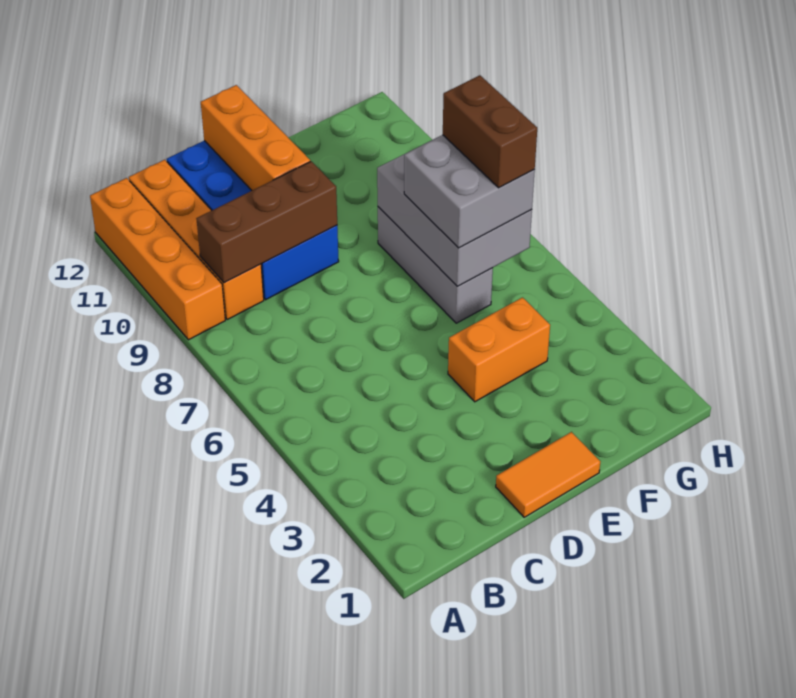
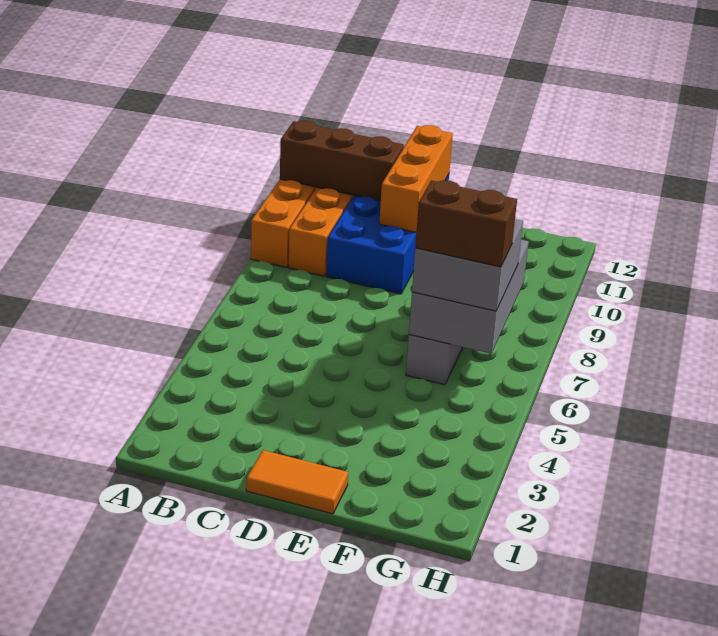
brown brick B9:D9 level 2 -> brown brick A11:C11 level 2
orange brick E4:F4 level 1 -> none
brown brick G6:G7 level 4 -> brown brick F6:G6 level 4

